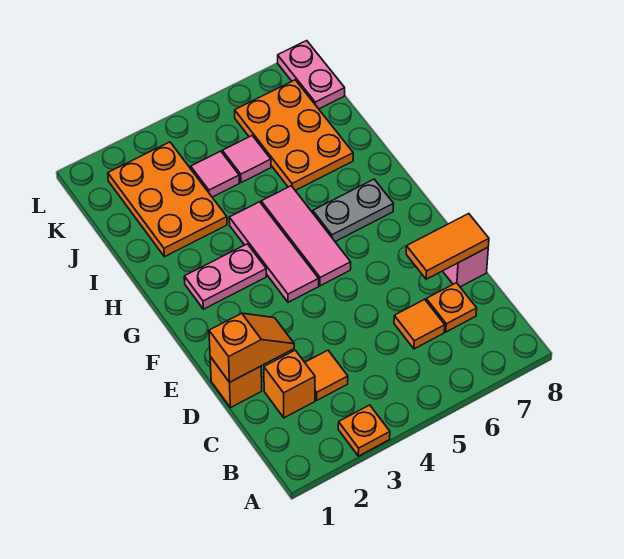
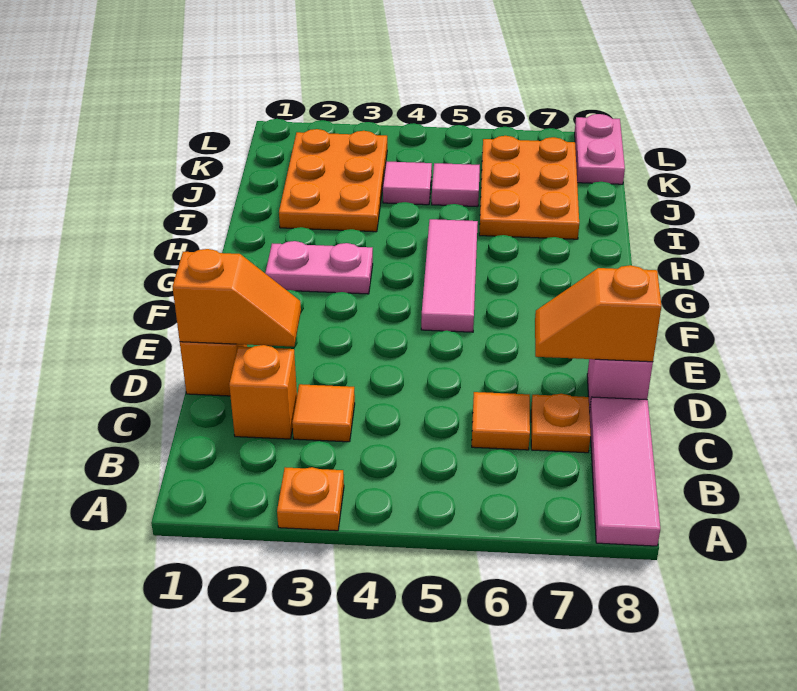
orange tile D7:D8 level 2 -> orange slope D7:D8 level 2 top 8
pink tile F4:H4 level 1 -> pink tile A8:C8 level 1
grey plate G6:G7 level 1 -> none

